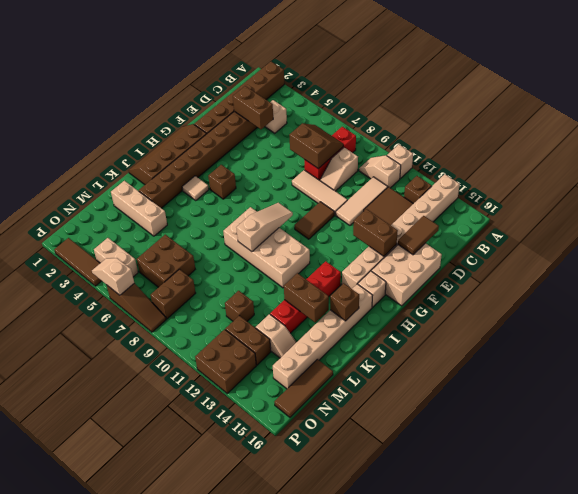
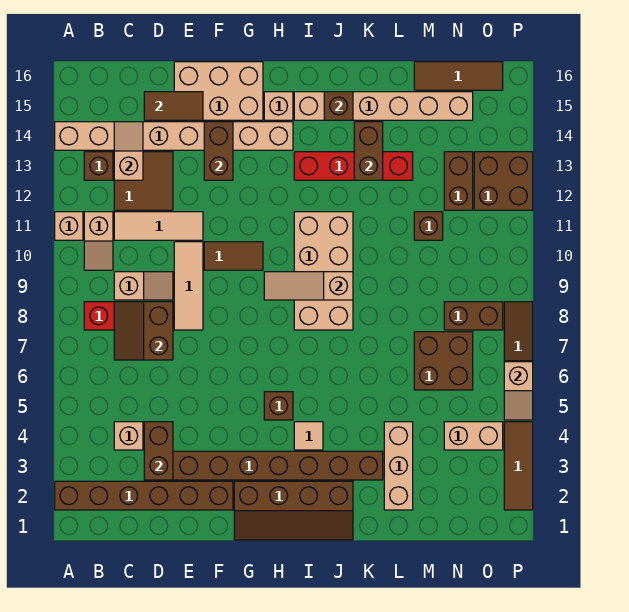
tan slope M13:M14 level 1 top 13 -> tan slope C13:C14 level 2 top 13
tan brick O4:O5 level 1 -> tan brick N4:O4 level 1

